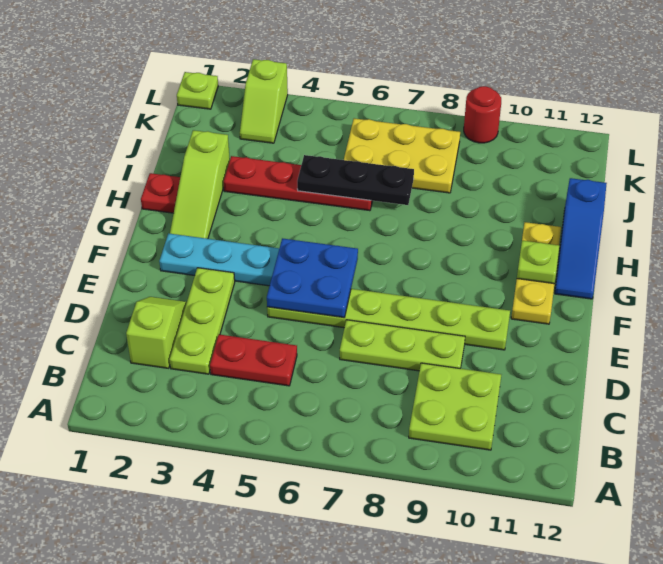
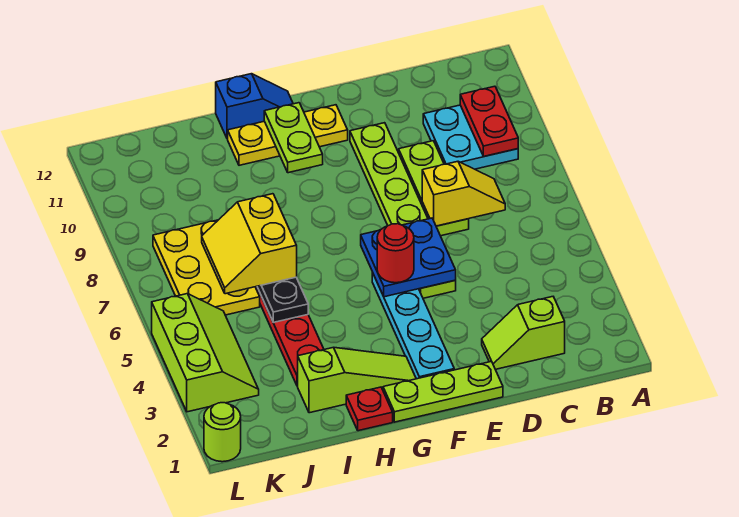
lime plate B9:C10 level 1 -> cyan plate B9:C10 level 1
lime plate C3:E3 level 1 -> lime plate E1:G1 level 1
red plate C4:C5 level 1 -> red plate B9:B10 level 2
none -> yellow slope C7:D7 level 2 top D
lime plate G11 level 2 -> lime plate G10:G11 level 2
blue slope G12:I12 level 1 top I -> blue slope G12:H12 level 1 top H
none -> yellow slope I6:J7 level 3 top I
lime slope K3:L3 level 1 top L -> lime slope K3:L5 level 1 top L
lime plate L1 level 1 -> lime round brick L1 level 1
red round brick L9 level 1 -> red round brick F5 level 3

